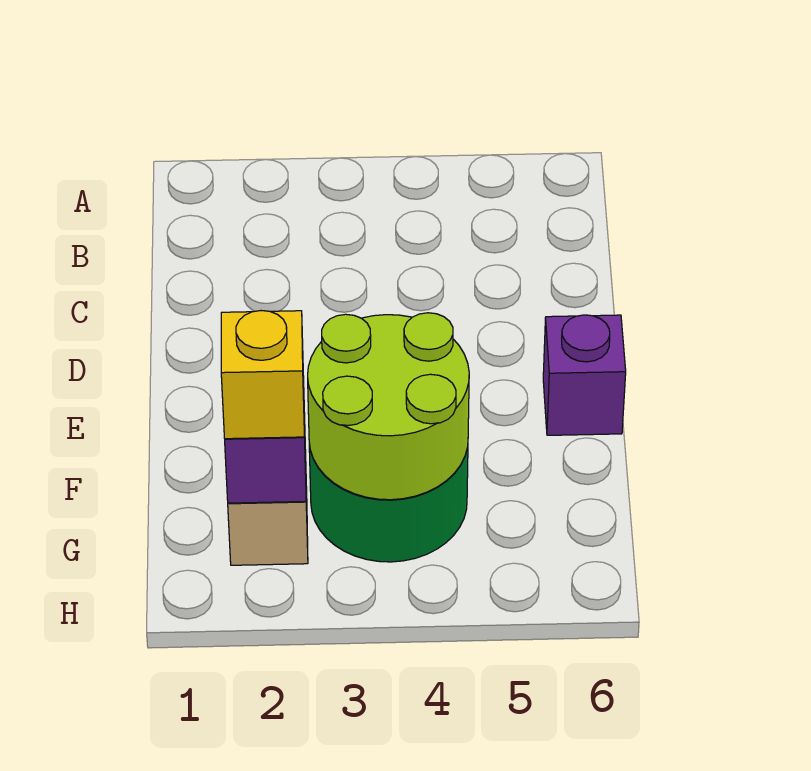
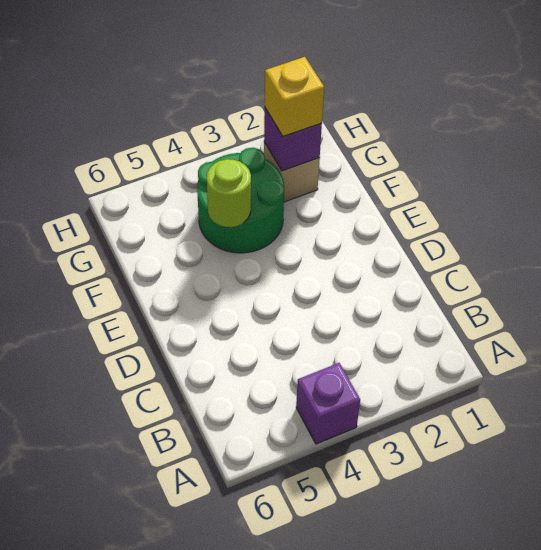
purple brick E6 level 1 -> purple brick A4 level 1
lime round brick F3:G4 level 2 -> lime round brick F4 level 2

